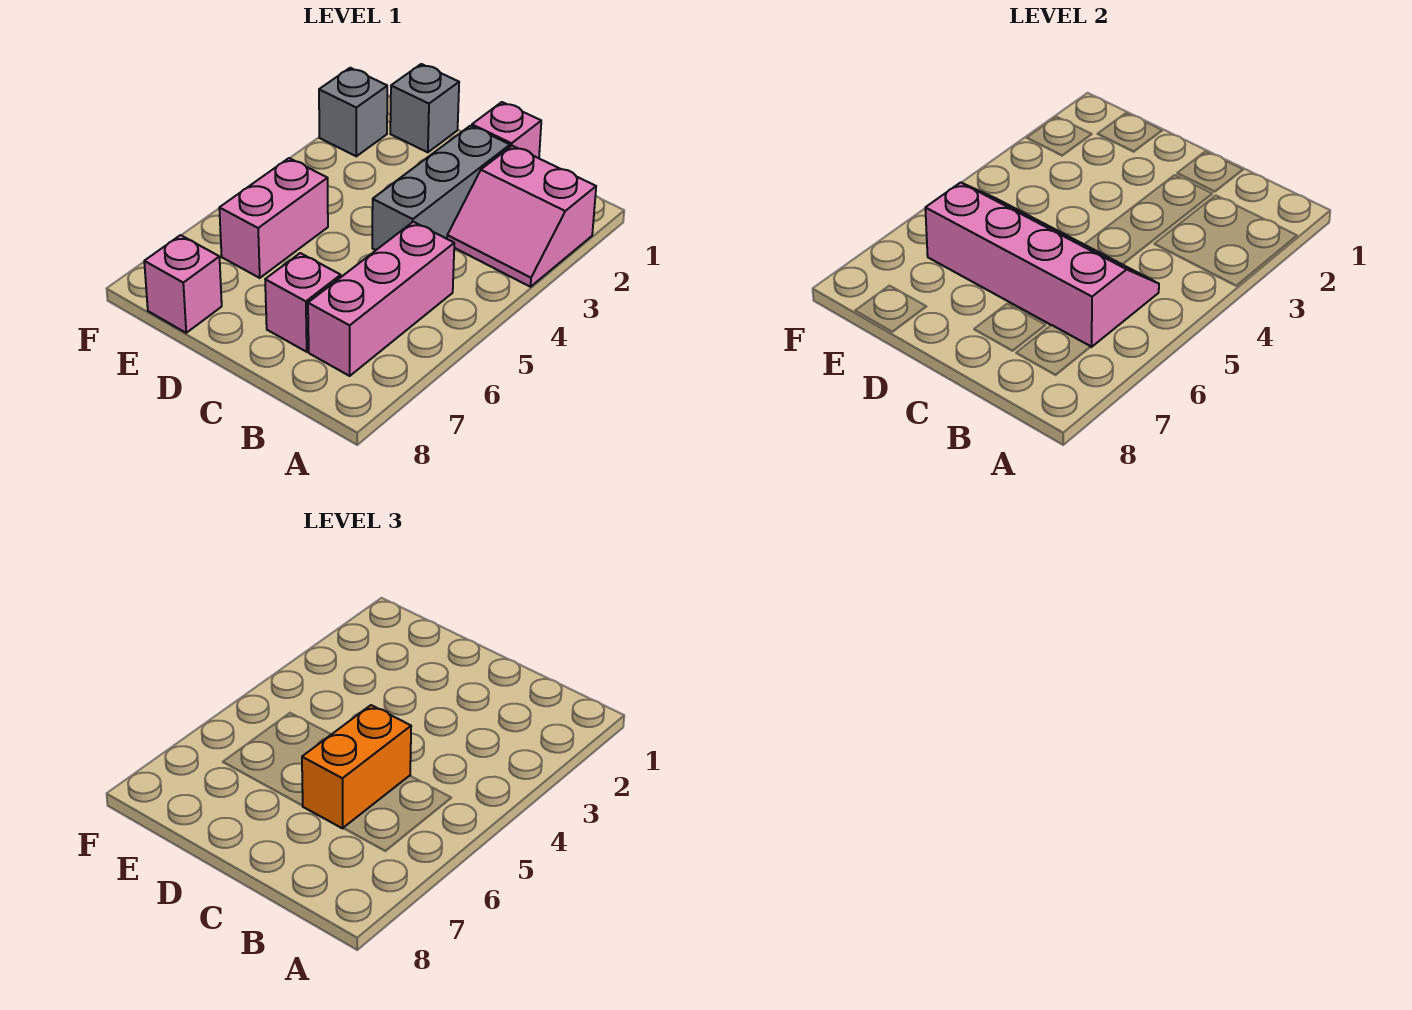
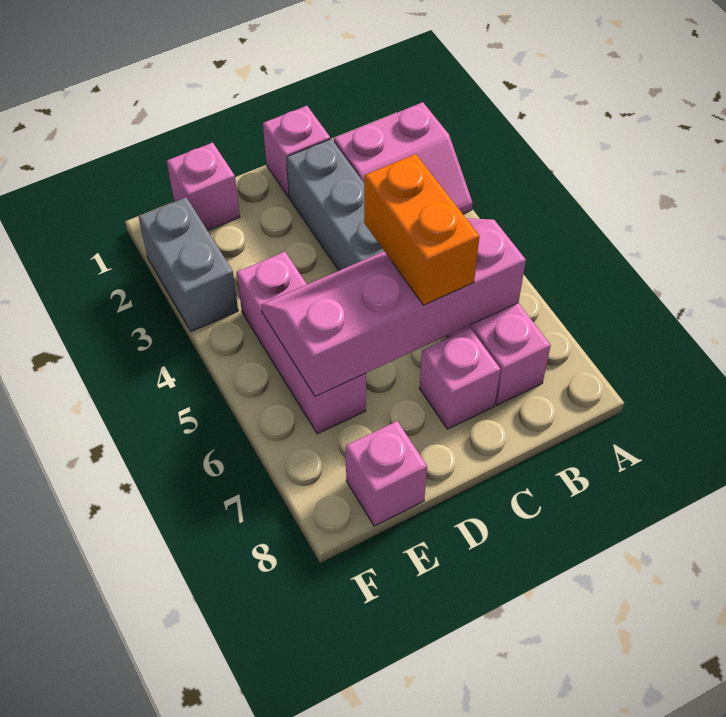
grey brick E1 level 1 -> pink brick E1 level 1
pink brick E5:E6 level 1 -> pink brick E4:E6 level 1
grey brick F2 level 1 -> grey brick F2:F3 level 1

